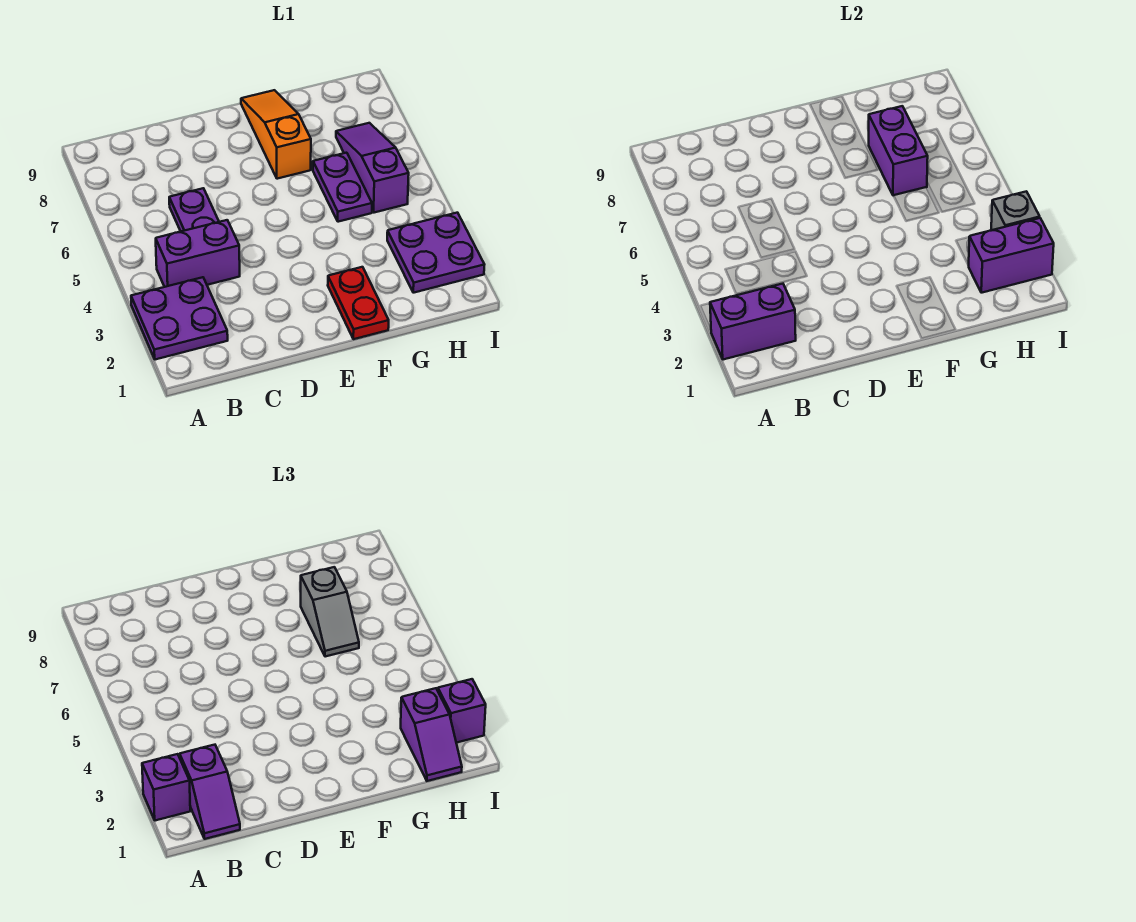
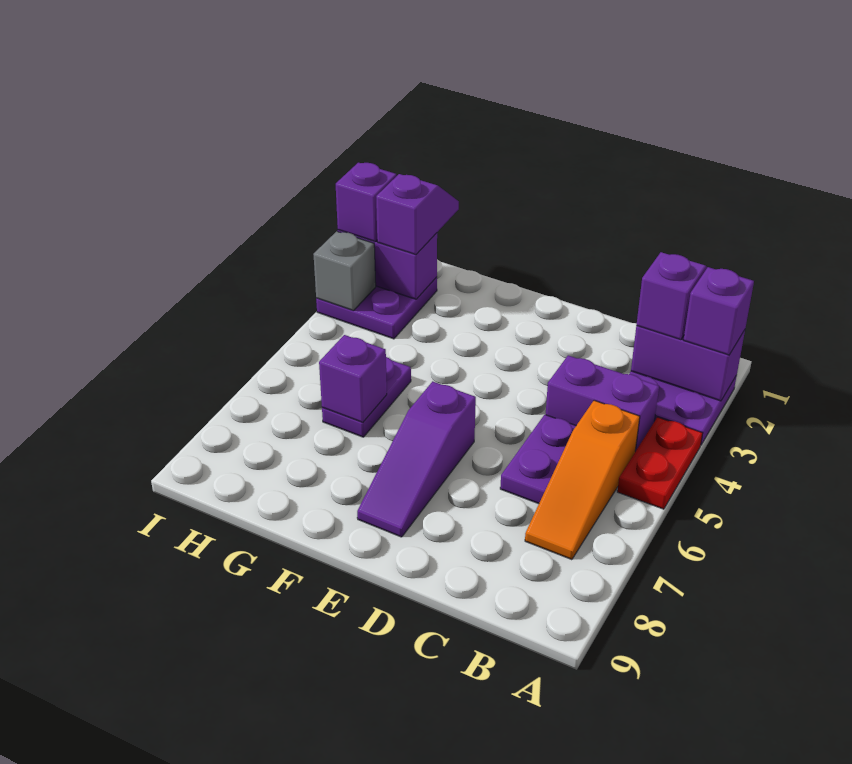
red plate F1:F2 level 1 -> red plate A4:A5 level 1
orange slope F7:F9 level 1 top 7 -> orange slope B5:B7 level 1 top 5
purple brick G6:G7 level 2 -> purple brick G6 level 2
grey slope G6:G7 level 3 top 7 -> none
purple slope H5:H7 level 1 top 5 -> purple slope E6:E8 level 1 top 6

